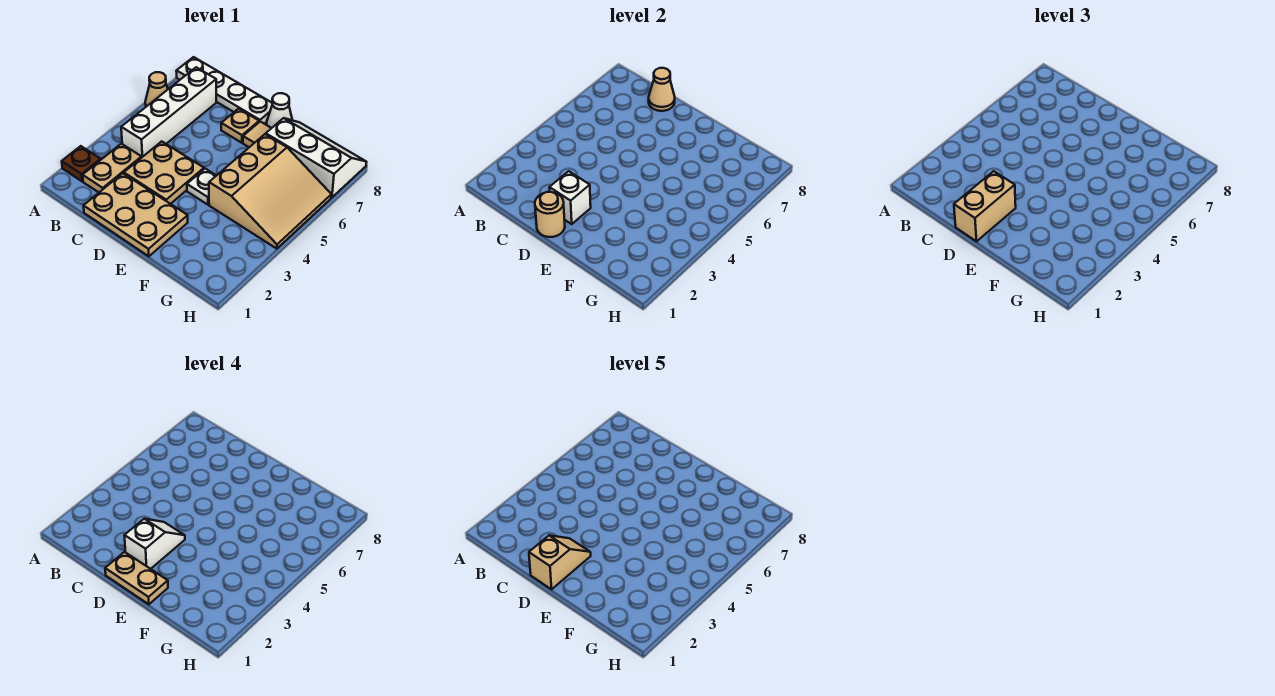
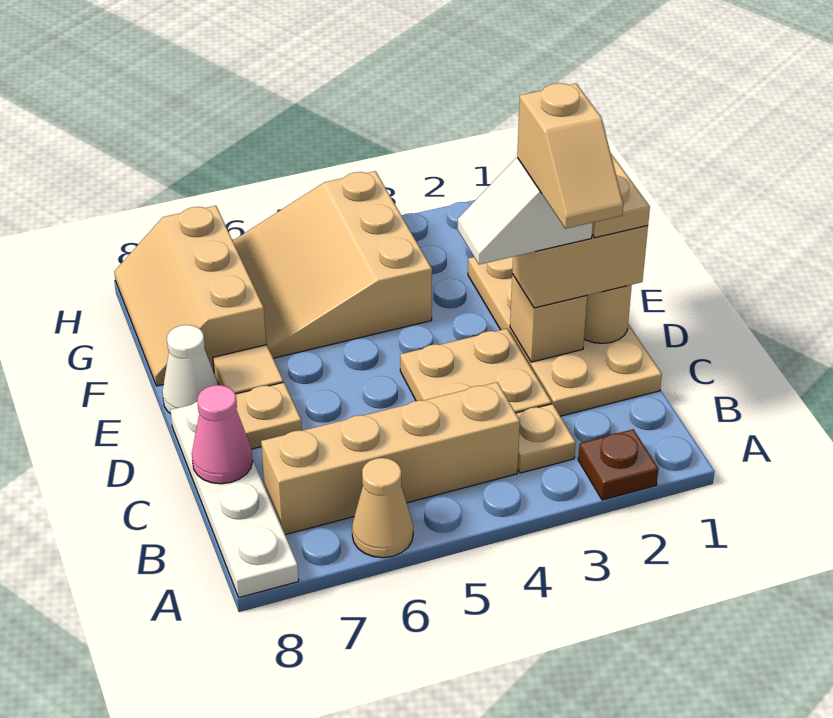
tan plate B2:B3 level 1 -> tan plate B3 level 1
white brick B4:B7 level 1 -> tan brick B4:B7 level 1
tan plate C1:E2 level 1 -> tan plate C1:F2 level 1
tan cone C8 level 2 -> pink cone C8 level 2
tan slope D1:D2 level 5 top 1 -> tan slope C2:D2 level 5 top D
white brick D2 level 2 -> tan brick D2 level 2
white plate E4 level 1 -> none
tan slope F4:H6 level 1 top F -> tan slope F4:H6 level 1 top 4
white slope F7:H8 level 1 top 7 -> tan slope F7:H8 level 1 top 7

